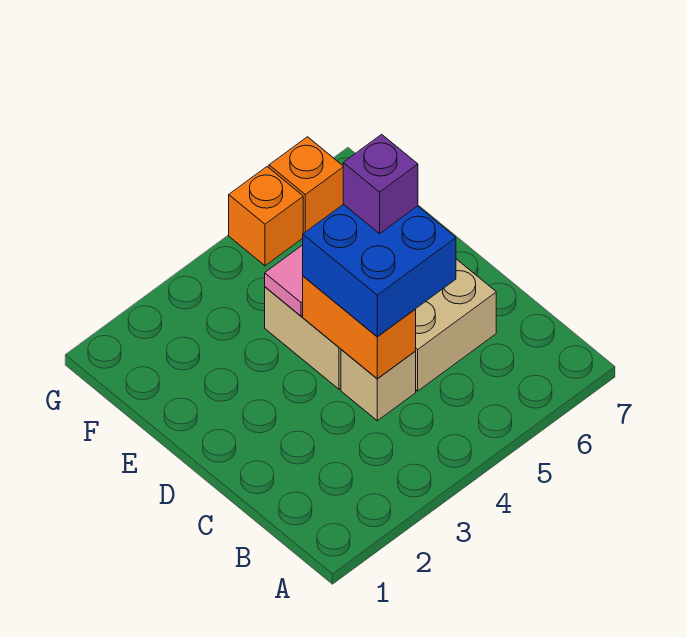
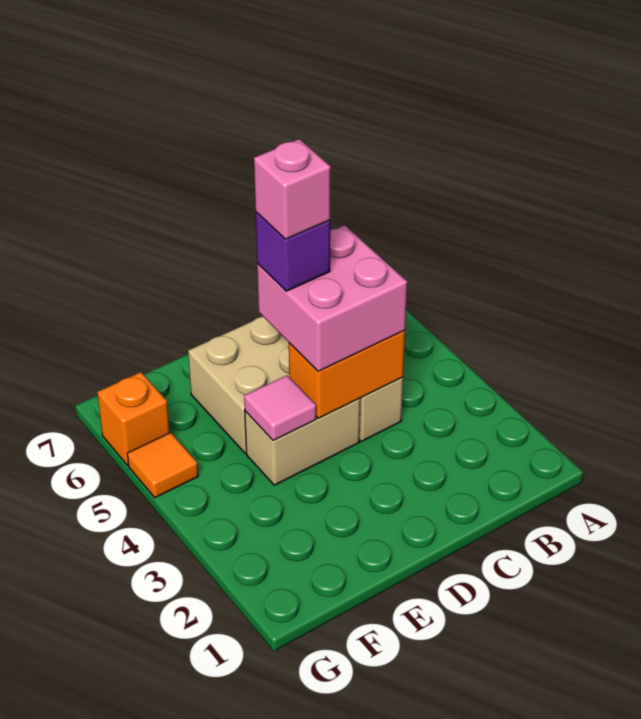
blue brick C4:D5 level 3 -> pink brick C4:D5 level 3
none -> pink brick D5 level 5
orange brick G5 level 1 -> orange tile G5 level 1

